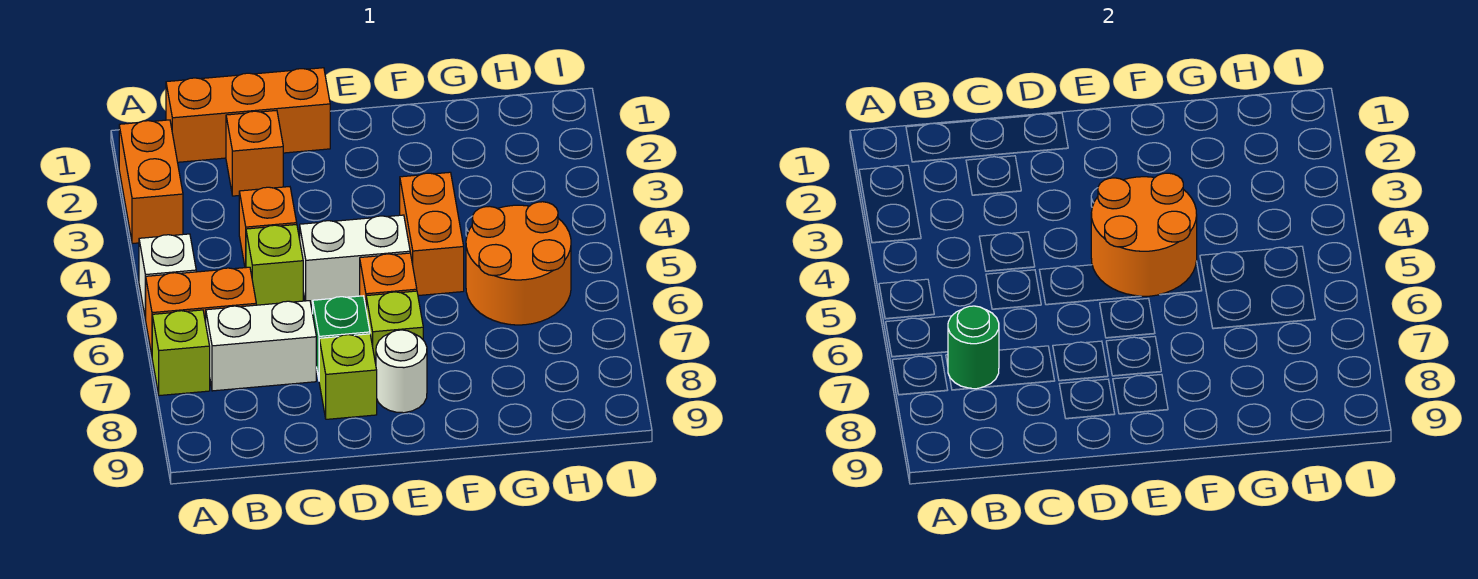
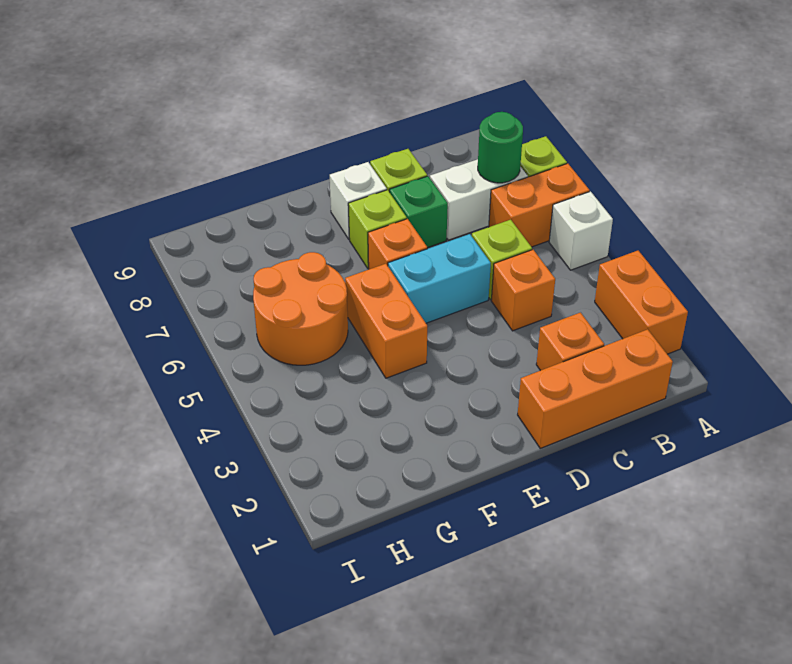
white brick D5:E5 level 1 -> cyan brick D5:E5 level 1
orange round brick E4:F5 level 2 -> none
white round brick E8 level 1 -> white brick E8 level 1

